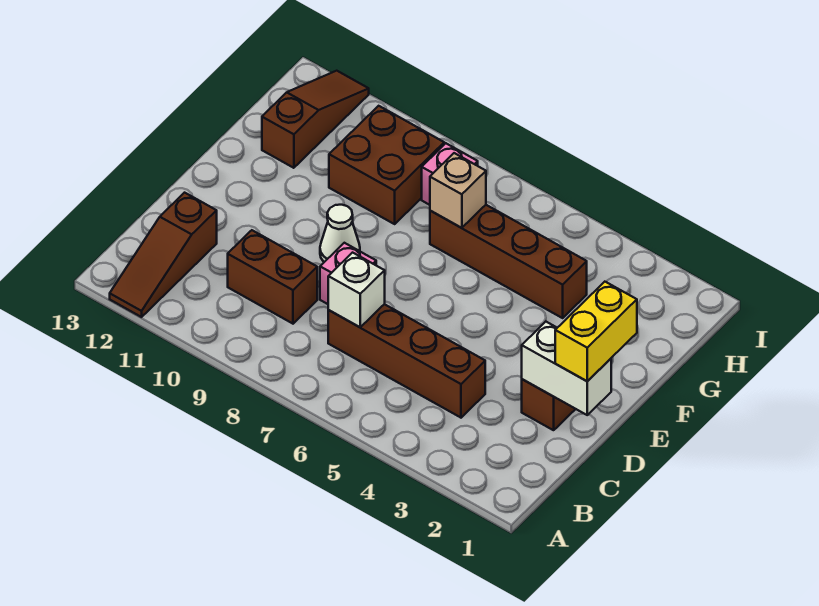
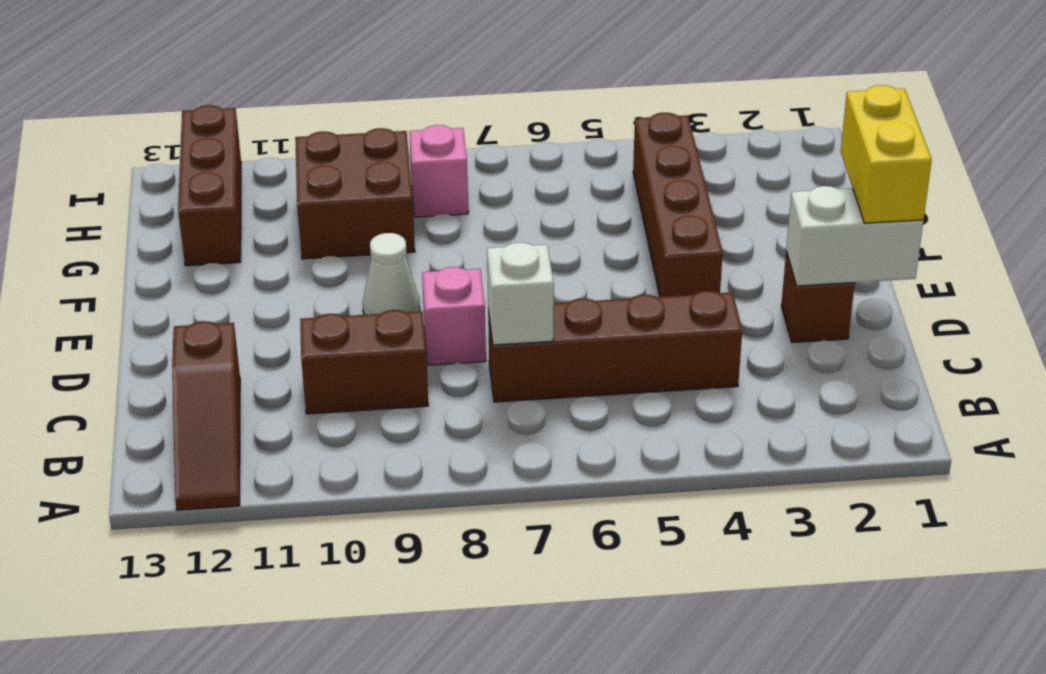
brown brick G4:G7 level 1 -> brown brick E4:H4 level 1
tan brick G7 level 2 -> none
brown slope G12:I12 level 1 top G -> brown brick G12:I12 level 1

